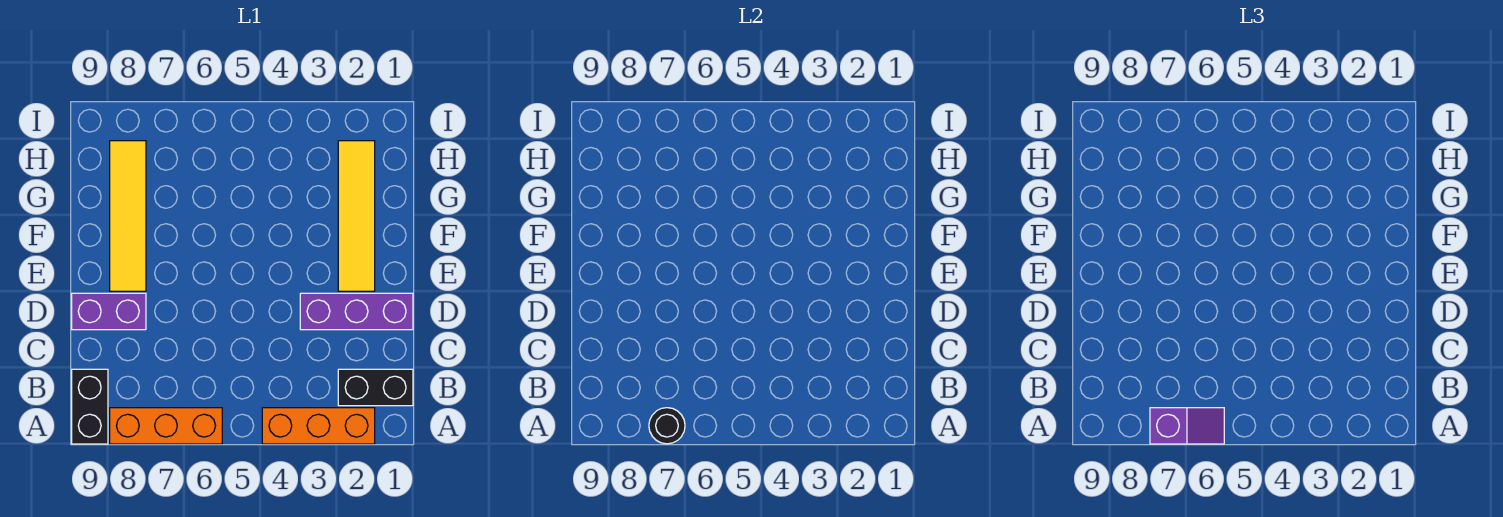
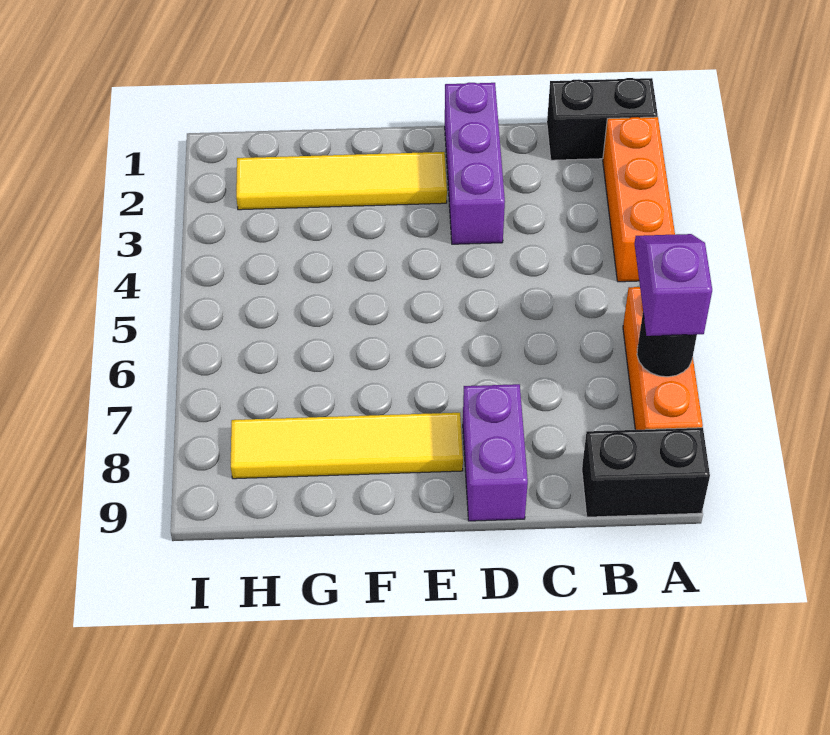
black brick B1:B2 level 1 -> black brick A1:B1 level 1

